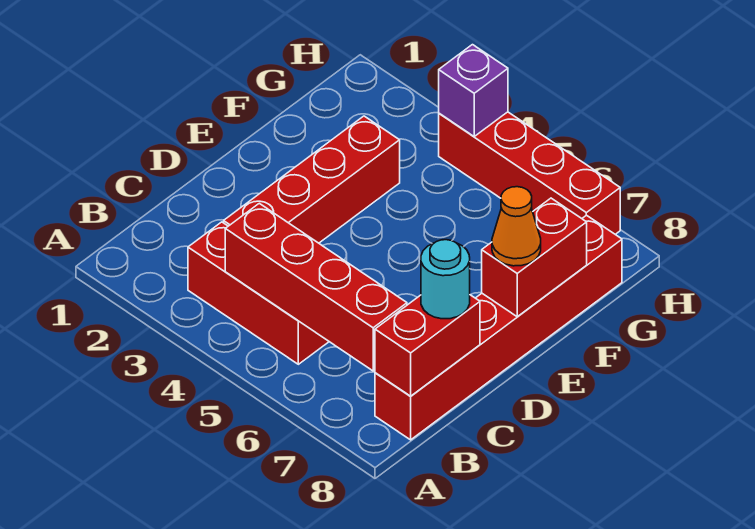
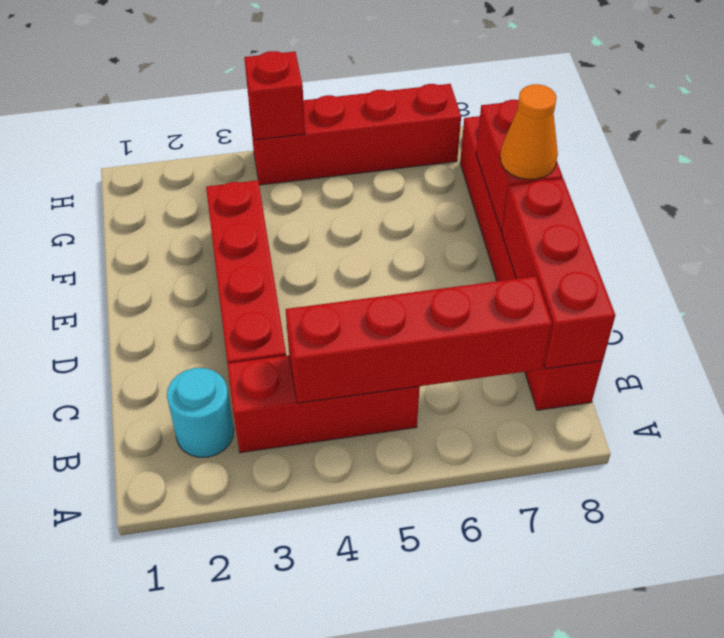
red brick B8:C8 level 2 -> red brick B8:D8 level 2
cyan round brick C8 level 3 -> cyan round brick B2 level 1
purple brick H4 level 2 -> red brick H4 level 2

